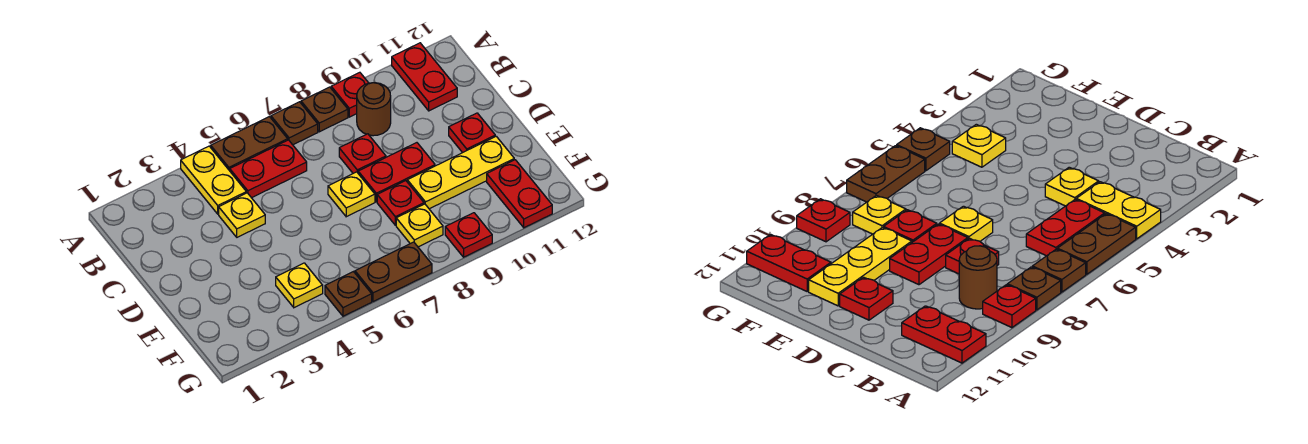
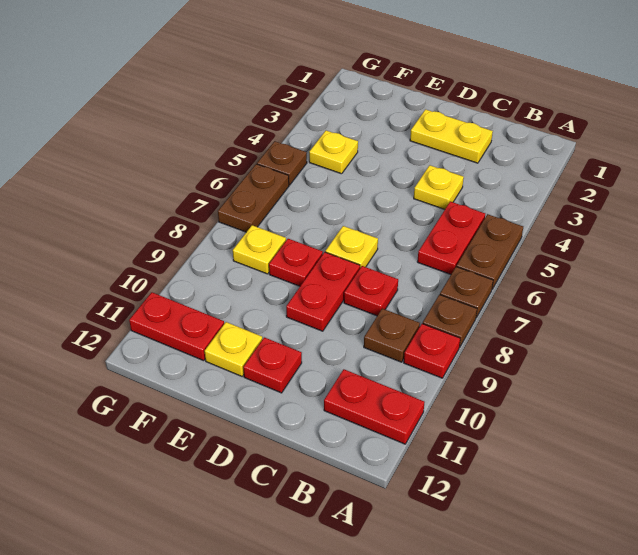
yellow plate A4:B4 level 1 -> yellow plate C2:D2 level 1
brown round brick B9 level 1 -> brown plate B9 level 1
yellow plate E9:E11 level 1 -> yellow plate E11 level 1
red plate G9 level 1 -> none

